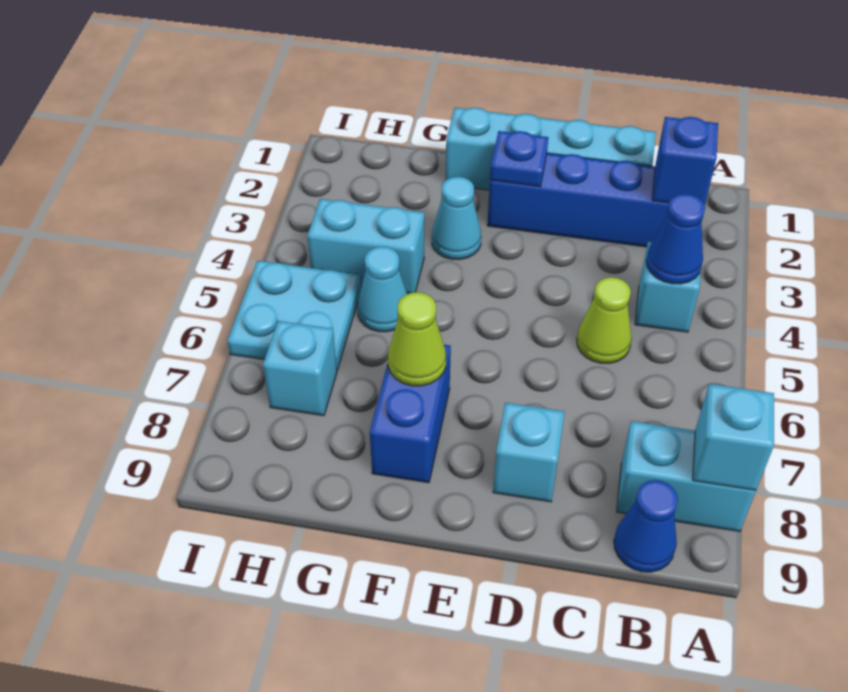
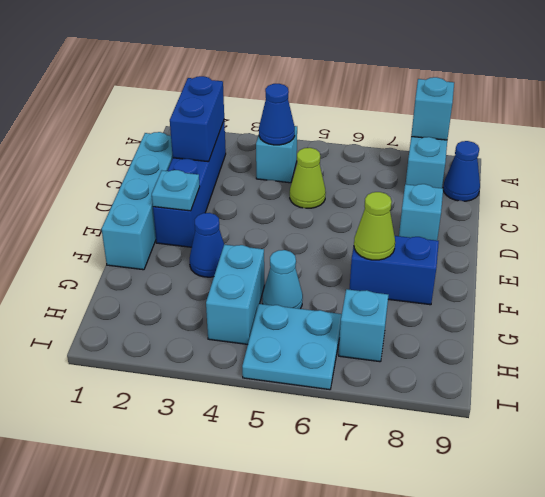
blue brick B2 level 2 -> blue brick B2:C2 level 2
blue plate E2 level 2 -> cyan plate E2 level 2
cyan cone F3 level 1 -> blue cone F3 level 1

